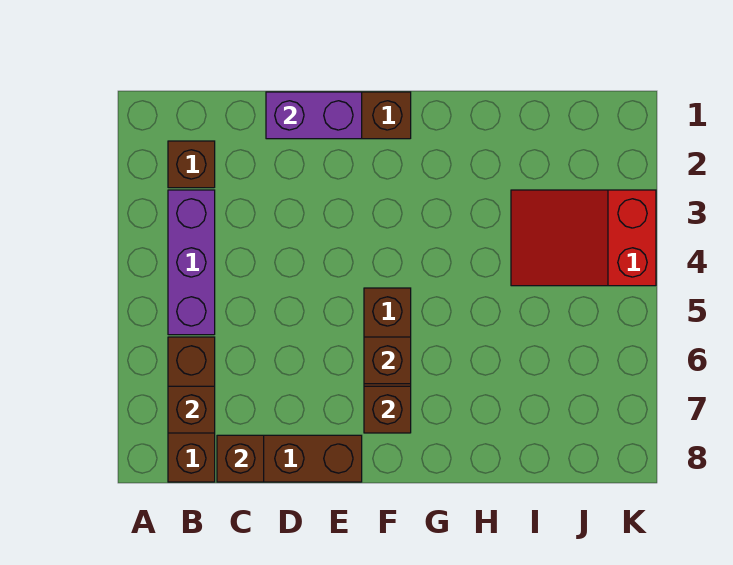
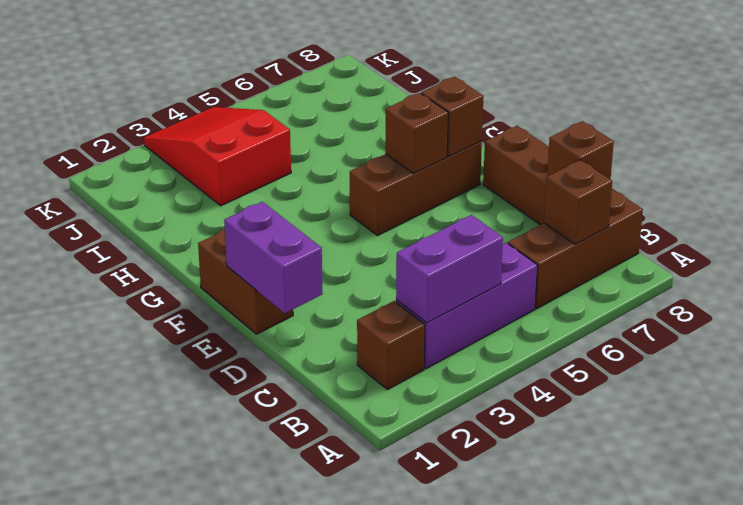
none -> purple brick B3:B4 level 2
red slope I3:K4 level 1 top K -> red slope I3:K4 level 1 top I

